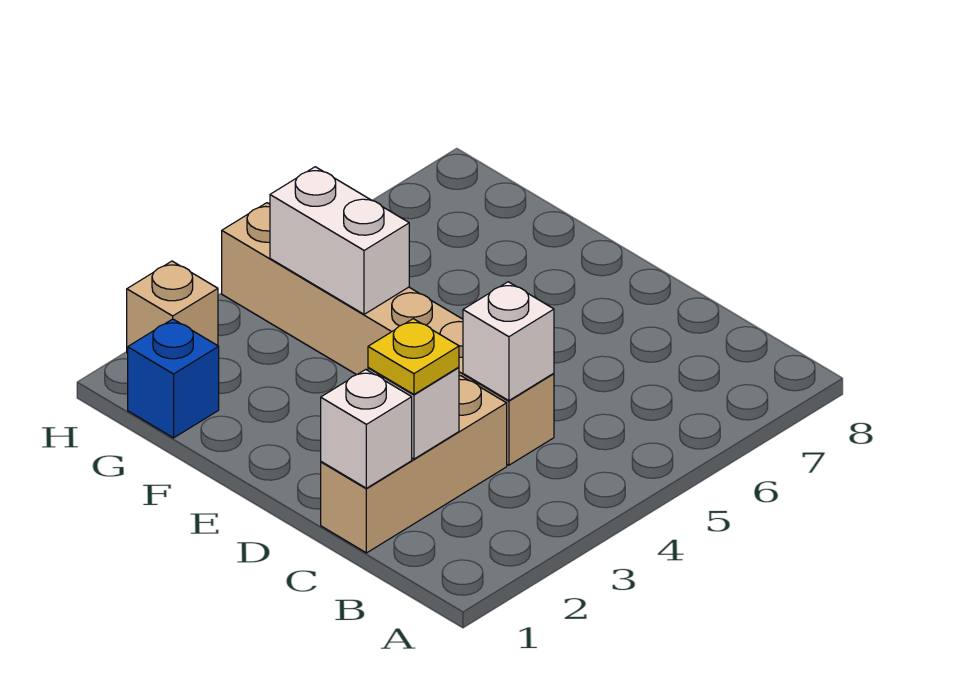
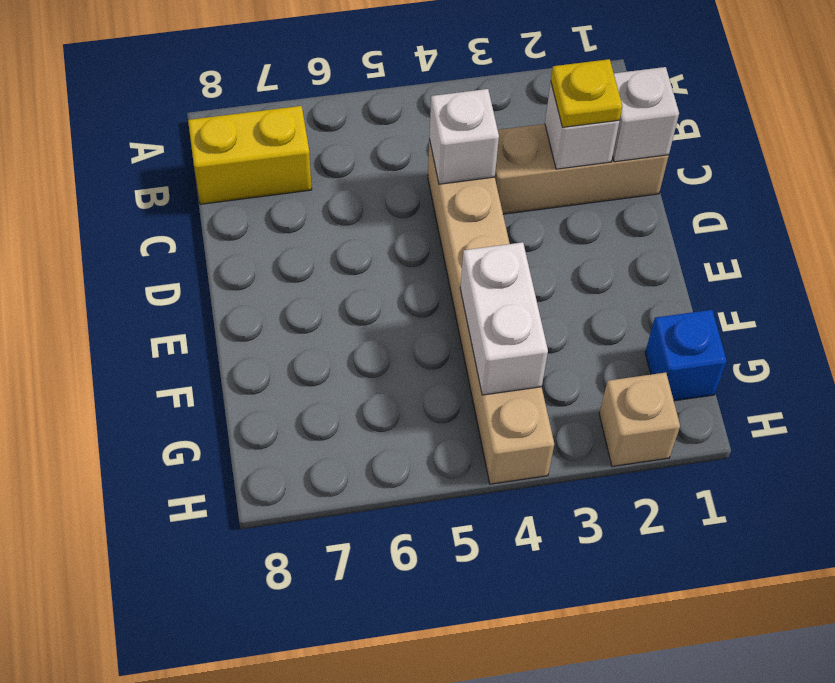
none -> yellow brick B7:B8 level 1

